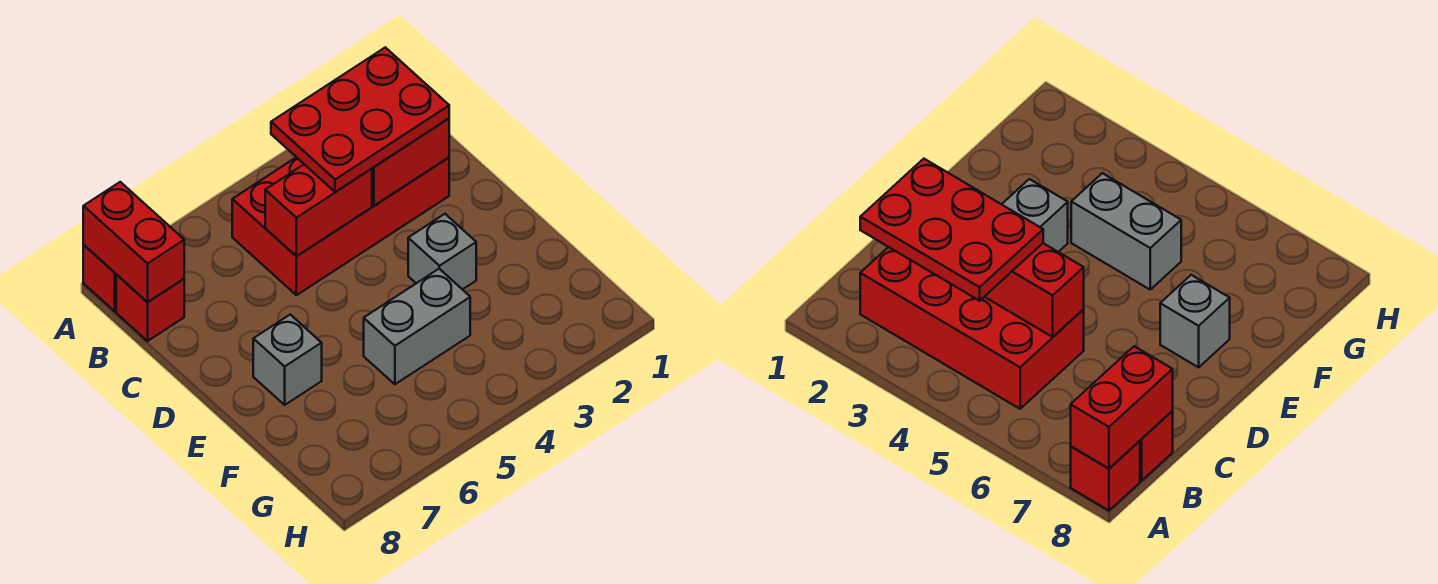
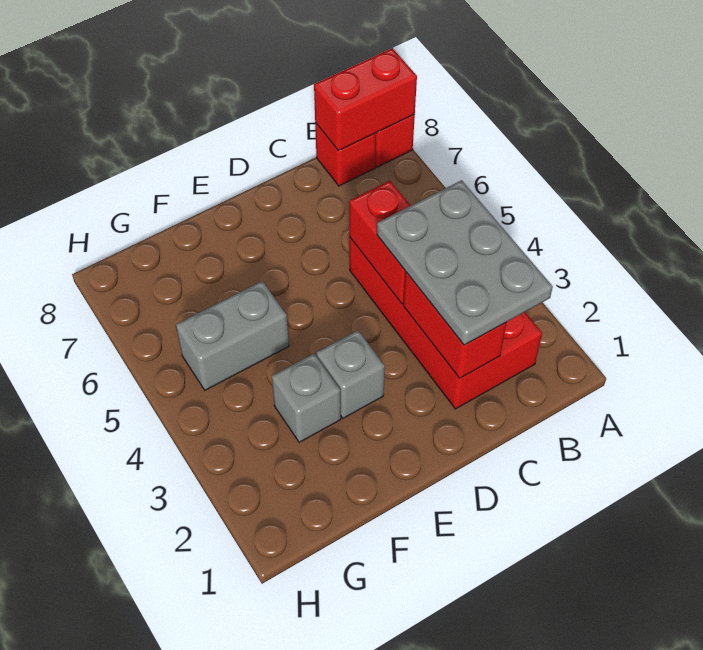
red plate B2:C4 level 3 -> grey plate B2:C4 level 3
grey brick E7 level 1 -> grey brick F3 level 1
grey brick F4:F5 level 1 -> grey brick F5:G5 level 1

